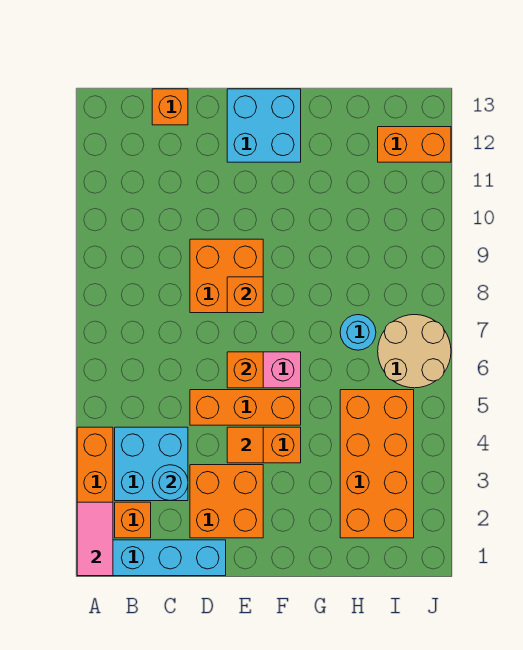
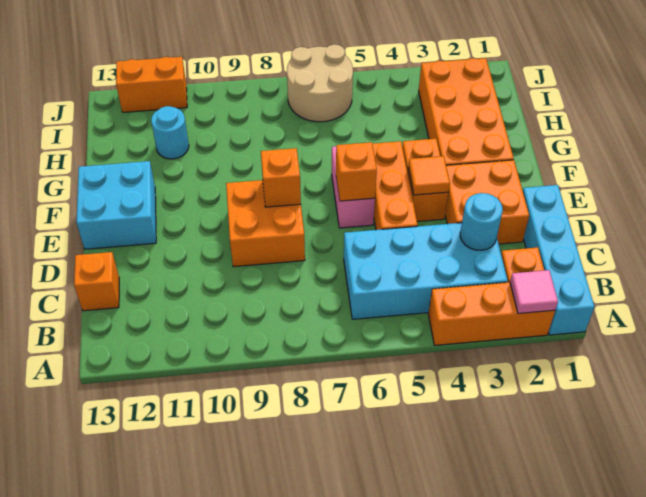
pink tile A1:A2 level 2 -> pink tile A2 level 2
cyan brick B3:C4 level 1 -> cyan brick B3:C6 level 1
orange brick H2:I5 level 1 -> orange brick F2:I3 level 1
cyan round brick H7 level 1 -> cyan round brick H11 level 1
orange brick I12:J12 level 1 -> orange brick J11:J12 level 1

